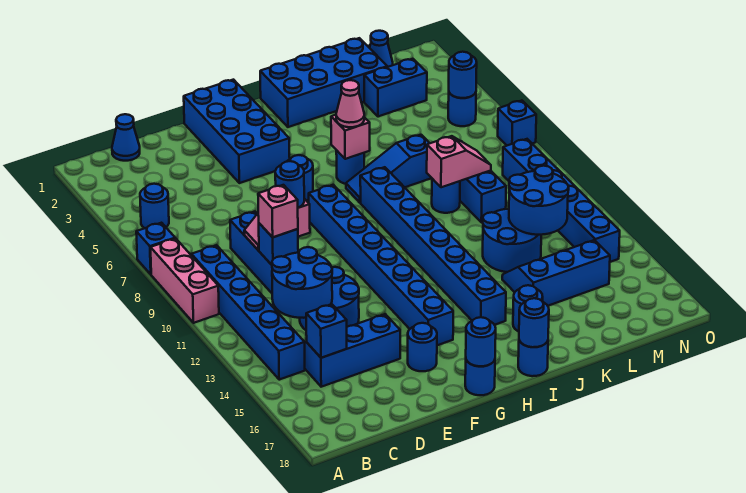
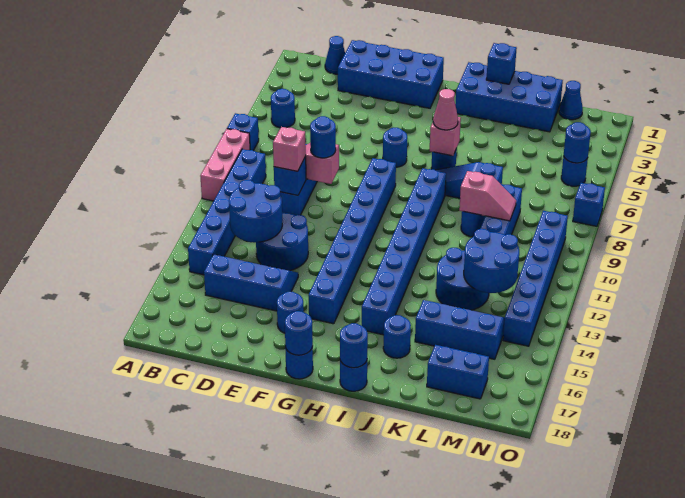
blue brick C15 level 2 -> blue brick J1 level 2
blue brick F1:G4 level 1 -> blue brick D1:G2 level 1
blue brick L3:M3 level 1 -> blue brick L17:M17 level 1

